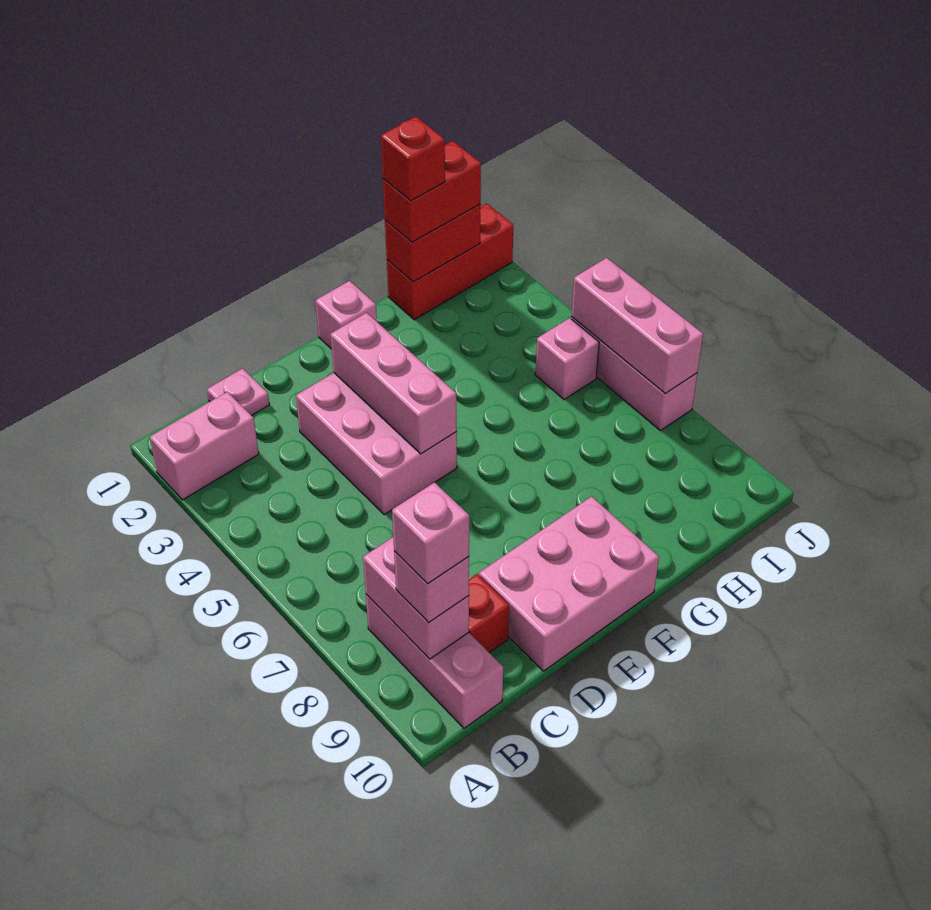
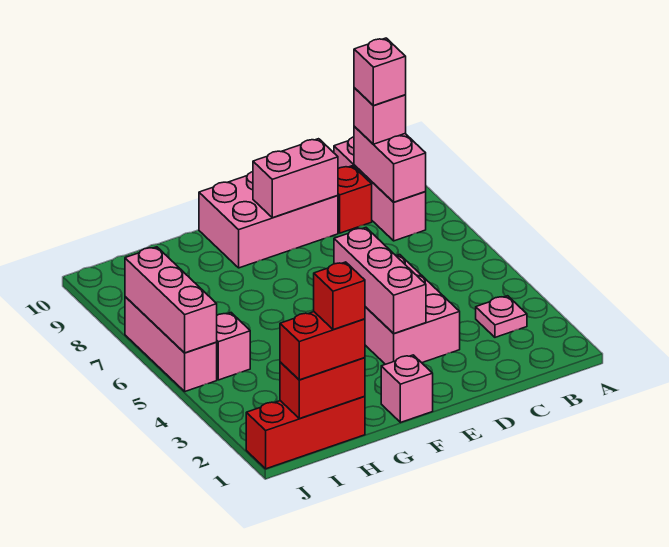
pink brick A2:B2 level 1 -> pink brick D9:E9 level 2
pink plate C1 level 1 -> pink plate B3 level 1

